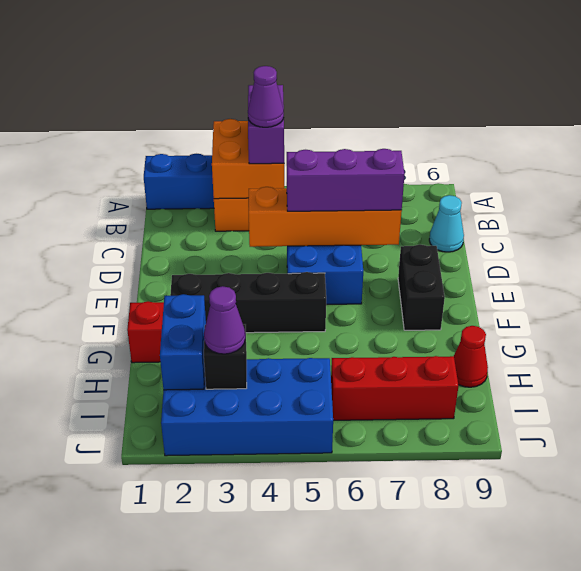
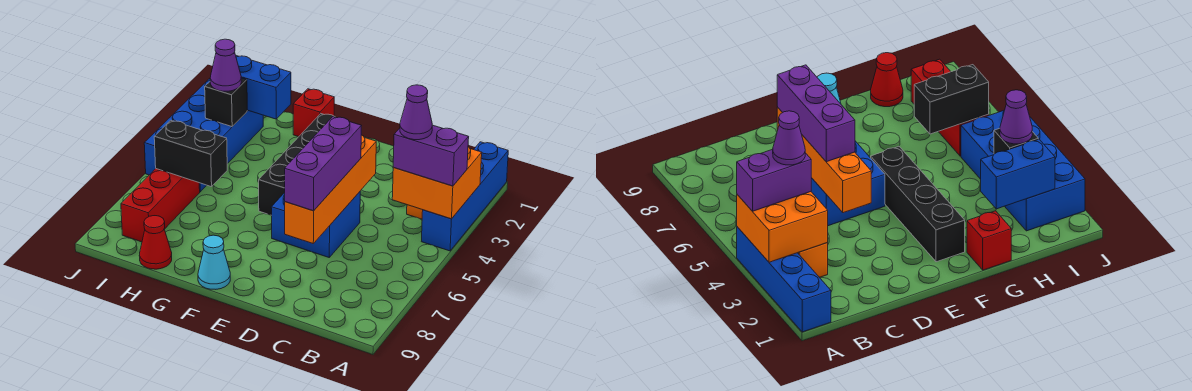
cyan cone C9 level 1 -> cyan cone F9 level 1
black brick E8:F8 level 1 -> black brick H6:I6 level 2

